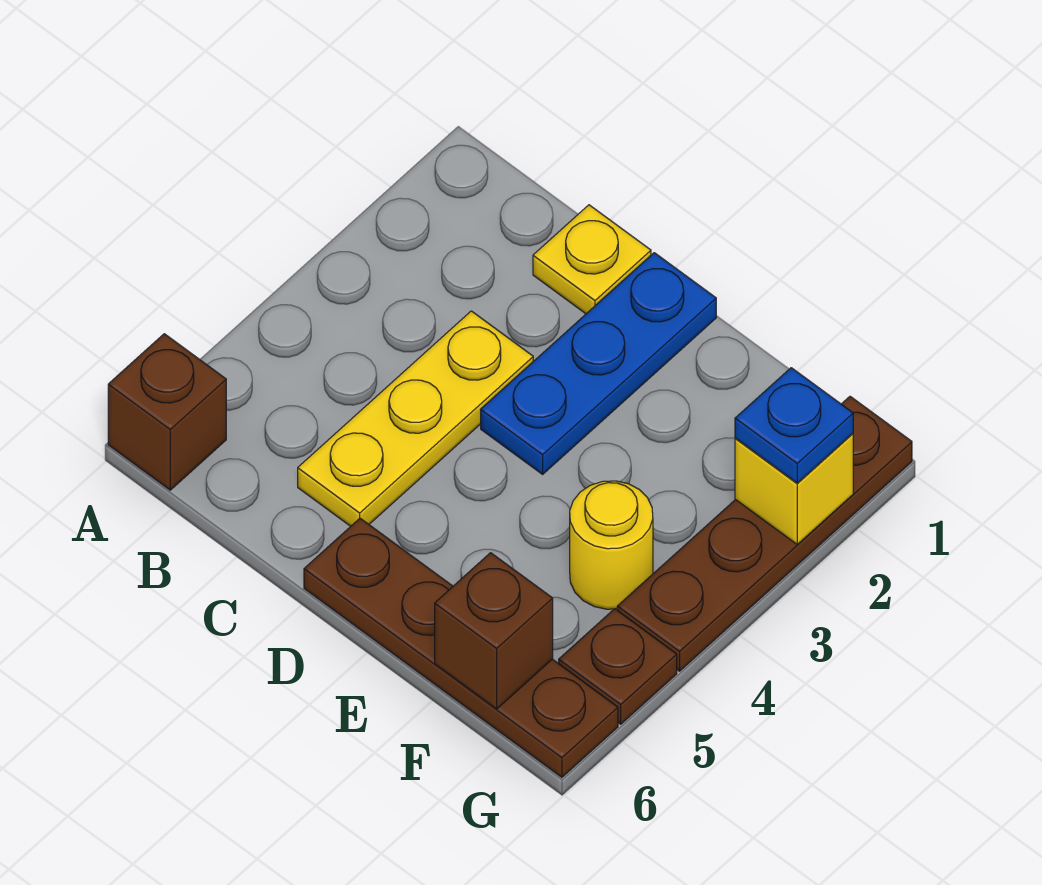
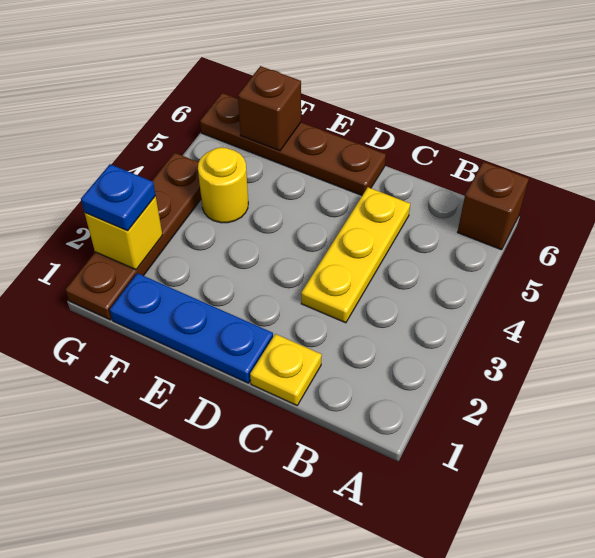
blue plate D1:D3 level 1 -> blue plate D1:F1 level 1
brown plate G5 level 1 -> none

